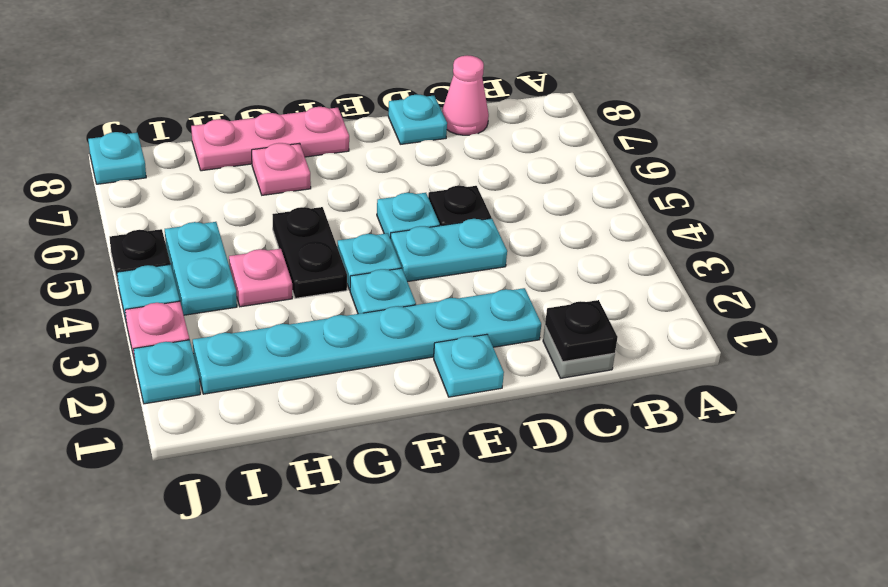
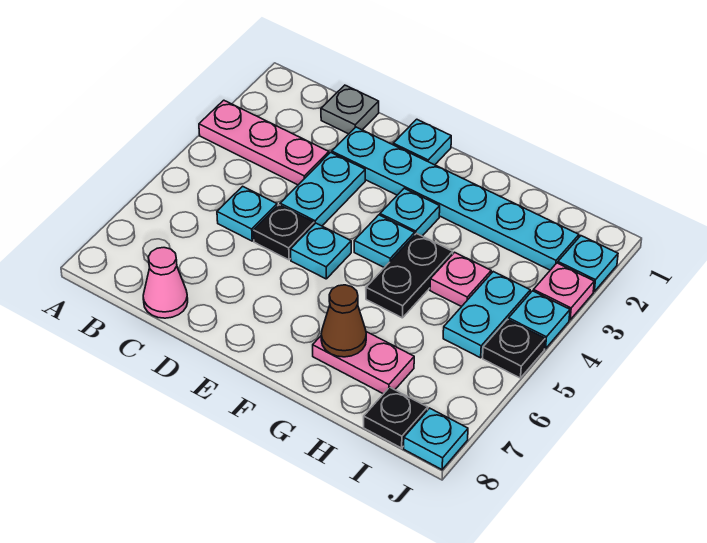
black plate C1 level 2 -> black plate I8 level 1
cyan plate D4:E4 level 1 -> cyan plate D3:D4 level 1
cyan plate D8 level 1 -> cyan plate C5 level 1
pink plate F8:H8 level 1 -> pink plate A3:C3 level 1
pink plate G7 level 1 -> pink plate G7:H7 level 1
none -> brown cone G7 level 2

